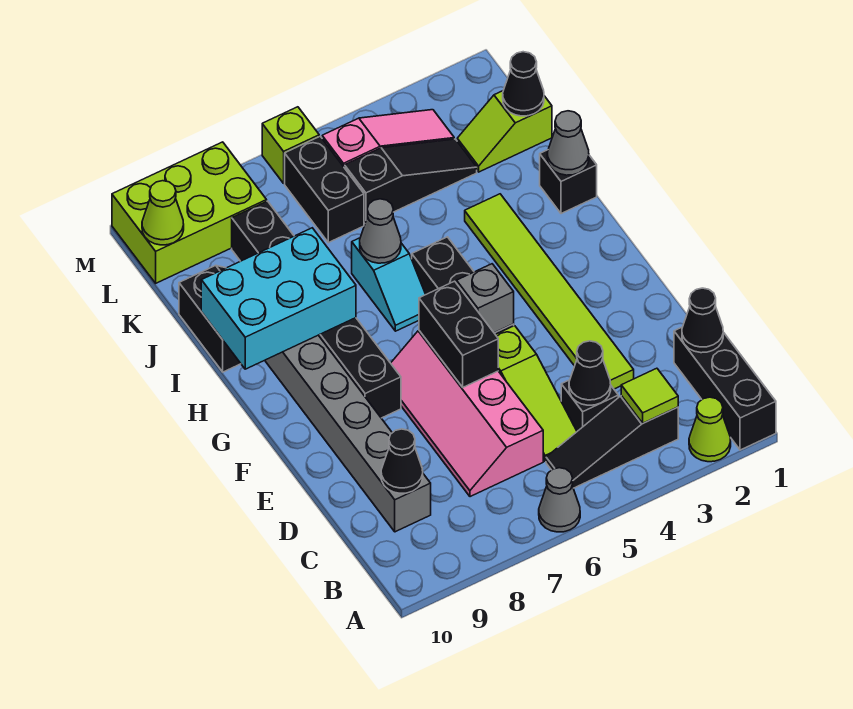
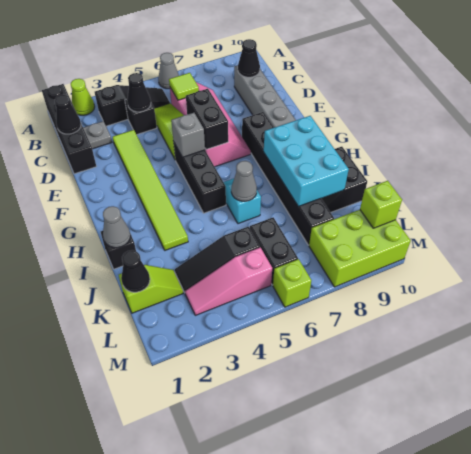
black brick A1:C1 level 1 -> black brick A1:D1 level 1
lime tile B3 level 2 -> lime tile C6 level 2
none -> grey plate C2 level 1
cyan brick H8:I10 level 2 -> cyan brick H8:J9 level 2
lime cone L10 level 2 -> lime brick L10 level 2

